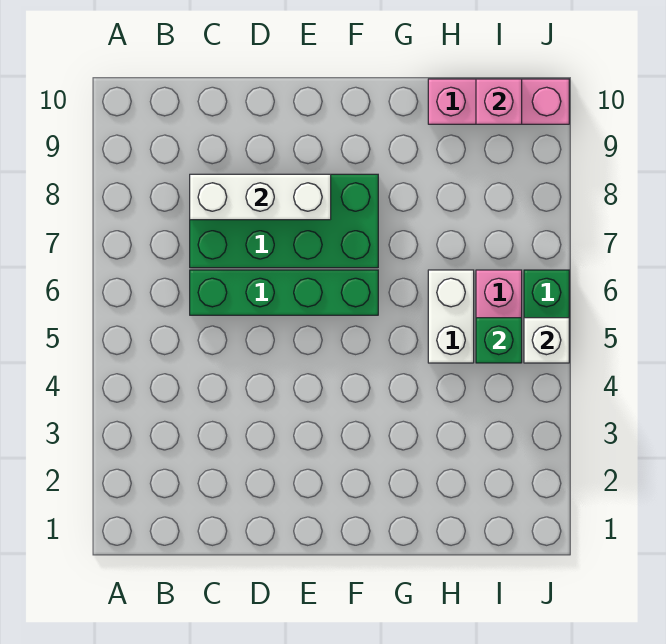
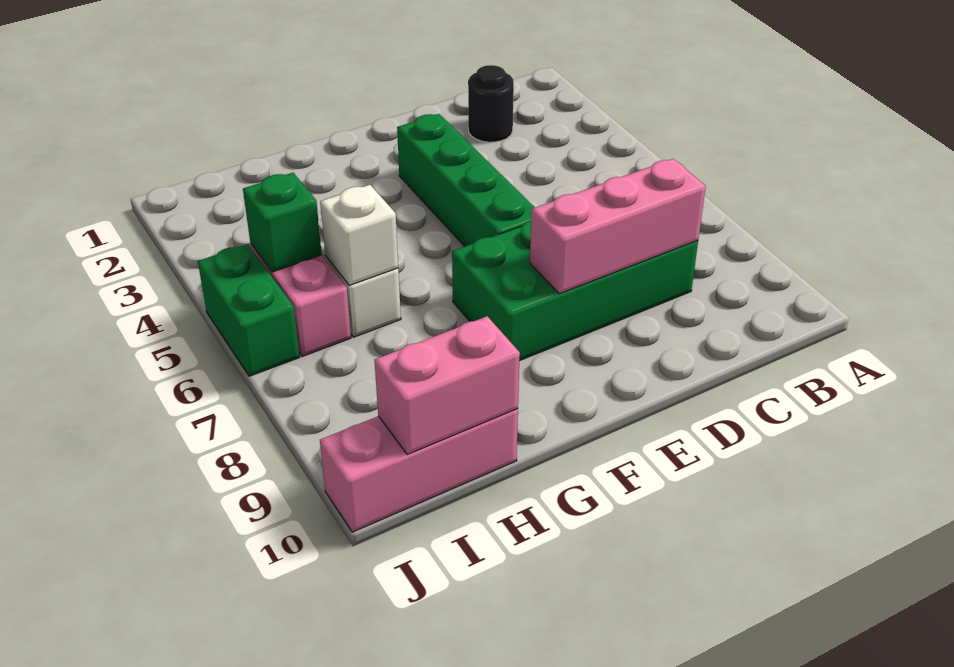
none -> black round brick C2 level 1
green brick C6:F6 level 1 -> green brick E3:E6 level 1
white brick C8:E8 level 2 -> pink brick C8:E8 level 2
pink brick I10 level 2 -> pink brick H10:I10 level 2
white brick J5 level 2 -> white brick H6 level 2

